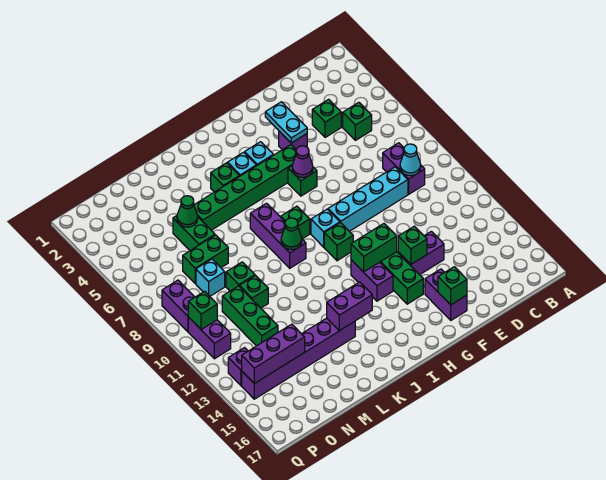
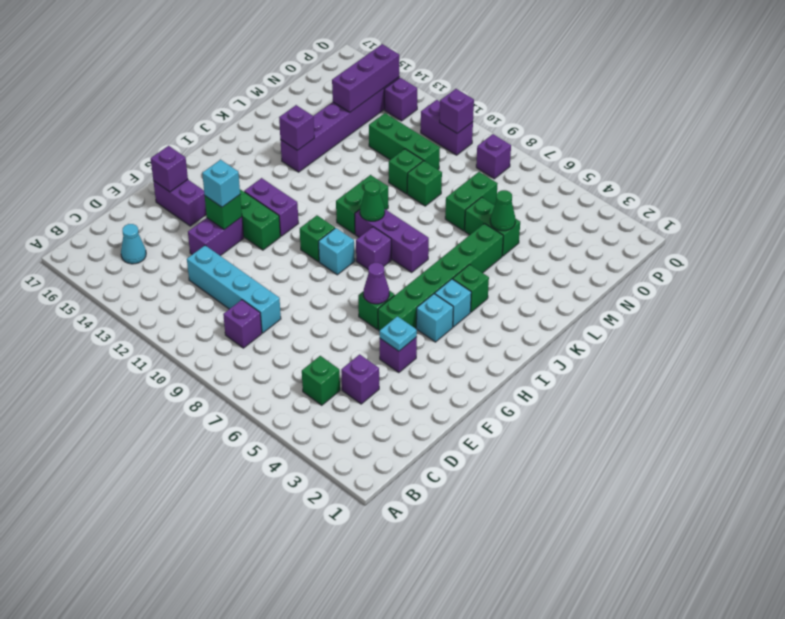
purple brick C8:C9 level 1 -> purple brick C9 level 1
cyan cone C9 level 2 -> cyan cone C15 level 1
green brick D4 level 1 -> purple brick D4 level 1
cyan brick D9:G9 level 1 -> cyan brick D9:D12 level 1
cyan plate F3:F4 level 2 -> cyan plate F4 level 2
green brick F16 level 2 -> purple brick F16 level 2
green brick G12:H12 level 2 -> green brick J10:K10 level 1
green brick I8 level 1 -> purple brick I8 level 1
purple brick J14:K14 level 2 -> purple brick K14 level 2
cyan brick N8 level 1 -> cyan brick F13 level 3
purple brick P8:P9 level 1 -> purple brick P8 level 1
green brick P10 level 2 -> purple brick P10 level 2

